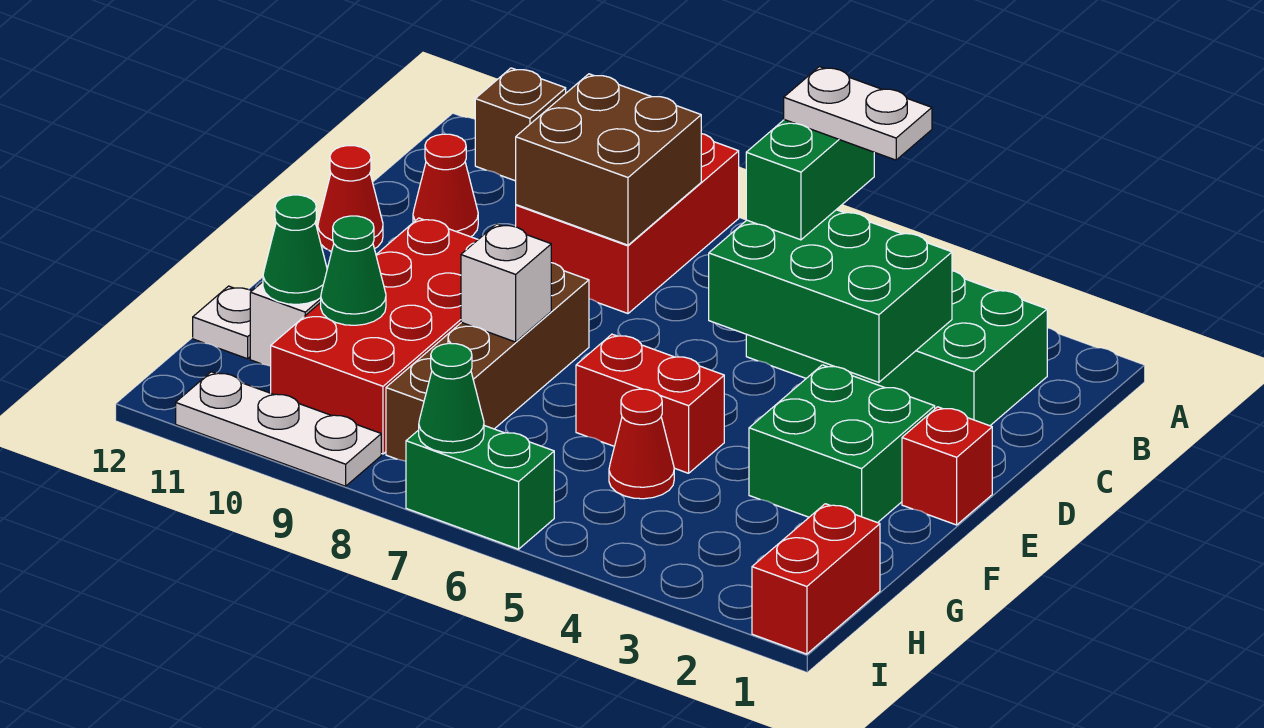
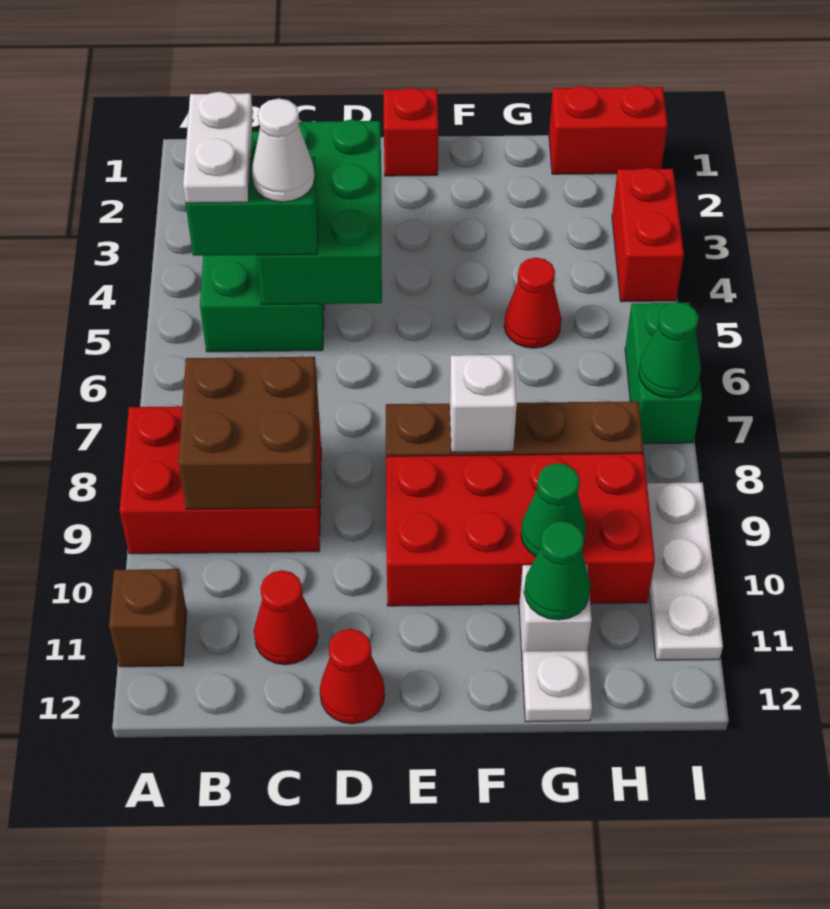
none -> white cone C5 level 4
green brick E2:F3 level 1 -> none
red brick F5:F6 level 1 -> red brick I3:I4 level 1

